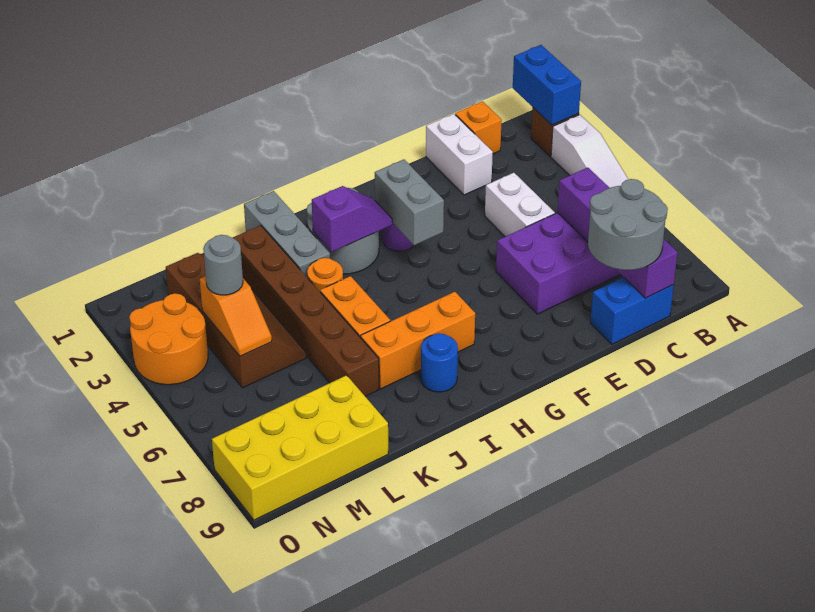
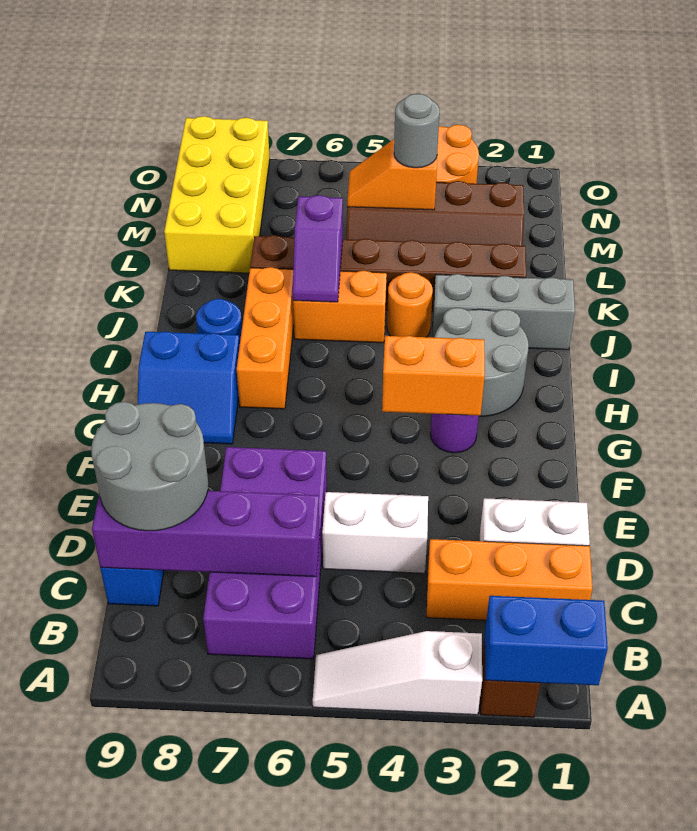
orange brick C1 level 1 -> orange brick C1:C3 level 1
grey brick G3:G4 level 2 -> orange brick G3:G4 level 2
none -> blue slope G8:H9 level 1 top H
purple slope H3:I3 level 2 top I -> purple slope J6:K6 level 2 top K

